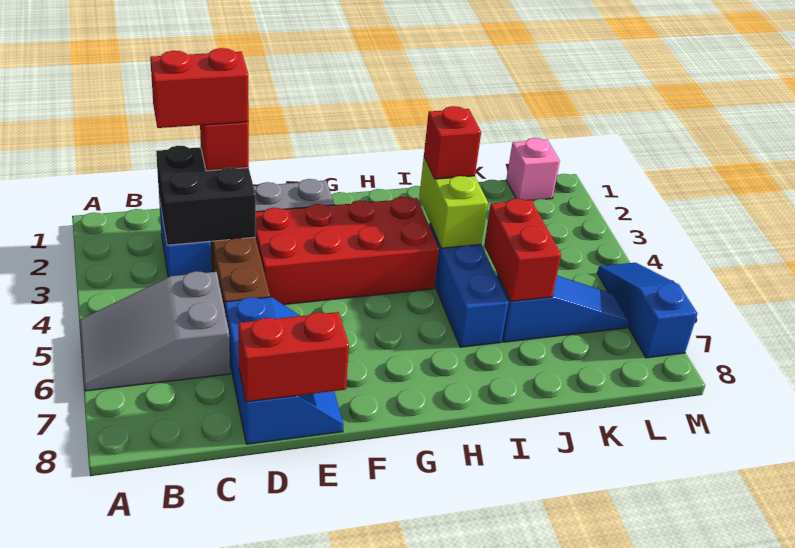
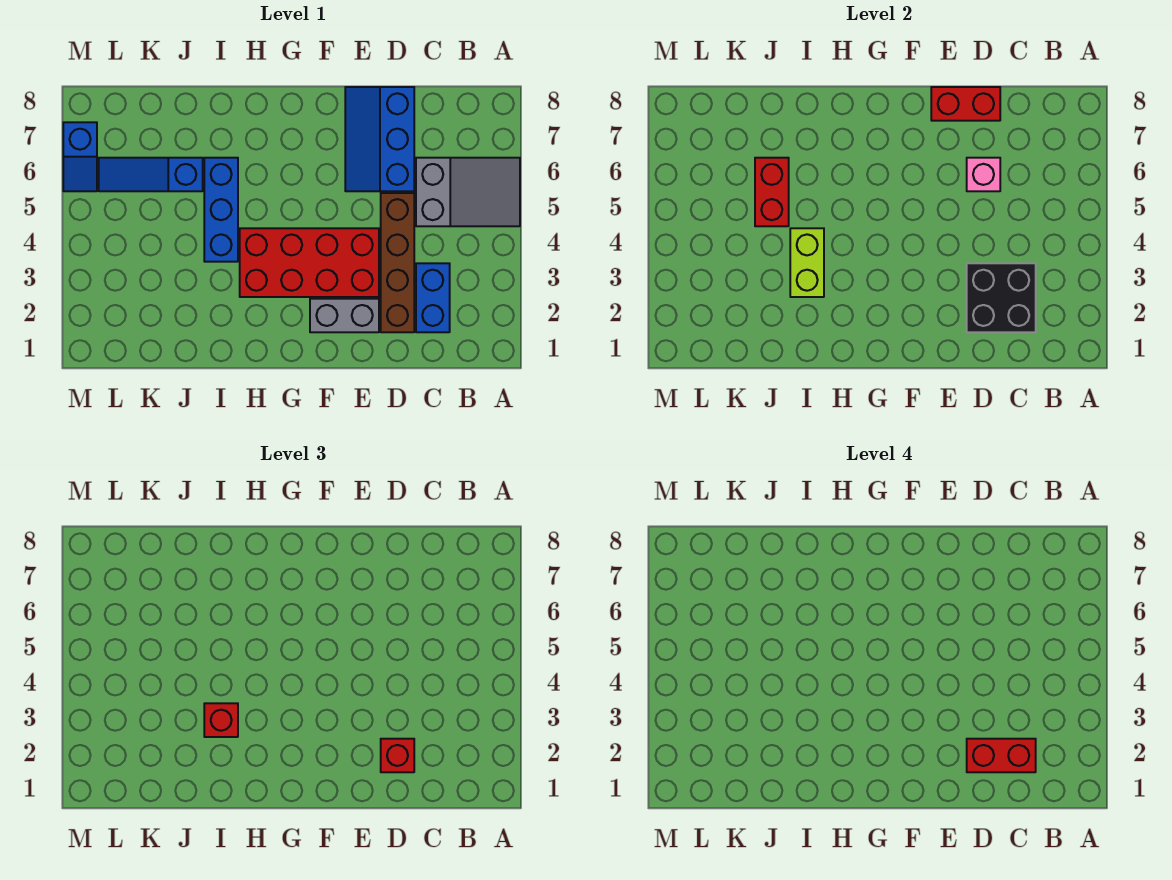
pink brick L1 level 1 -> pink brick D6 level 2
blue slope M5:M7 level 1 top 7 -> blue slope M6:M7 level 1 top 7

